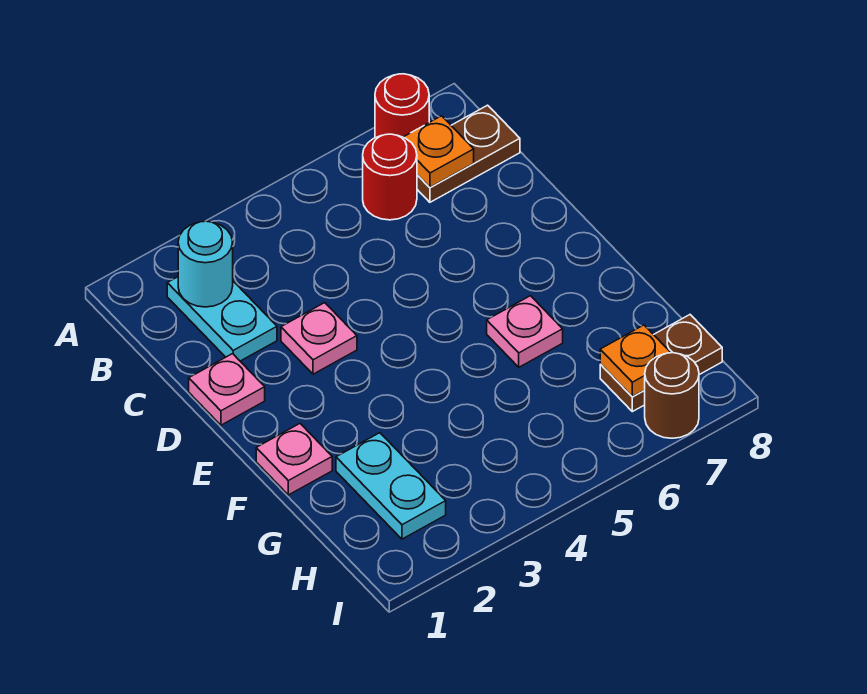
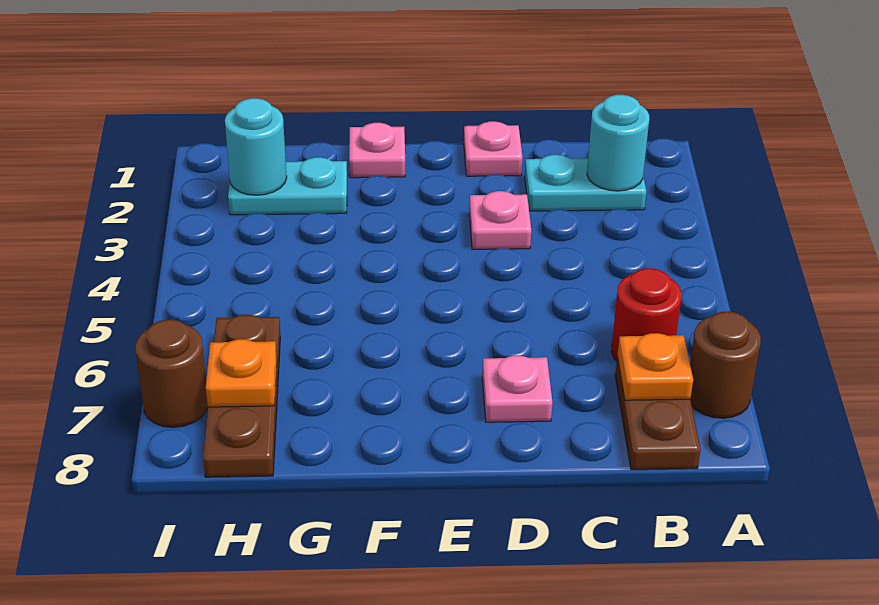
red round brick A7 level 1 -> brown round brick A7 level 1
pink plate F6 level 1 -> pink plate D7 level 1
none -> cyan round brick H2 level 2
brown plate H7:H8 level 1 -> brown plate H6:H8 level 1

